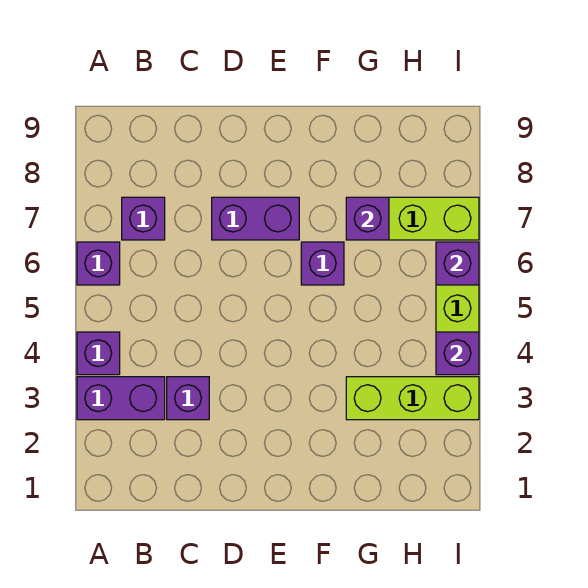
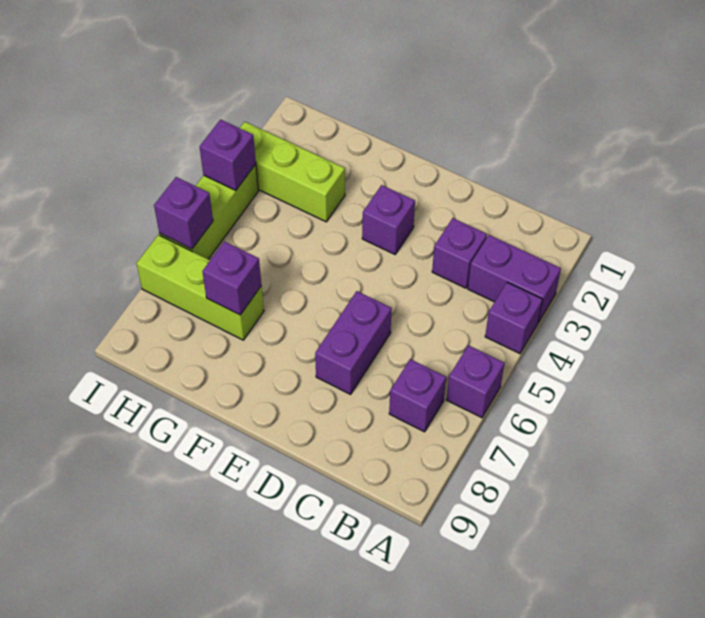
purple brick D7:E7 level 1 -> purple brick D6:D7 level 1
purple brick F6 level 1 -> purple brick E3 level 1

